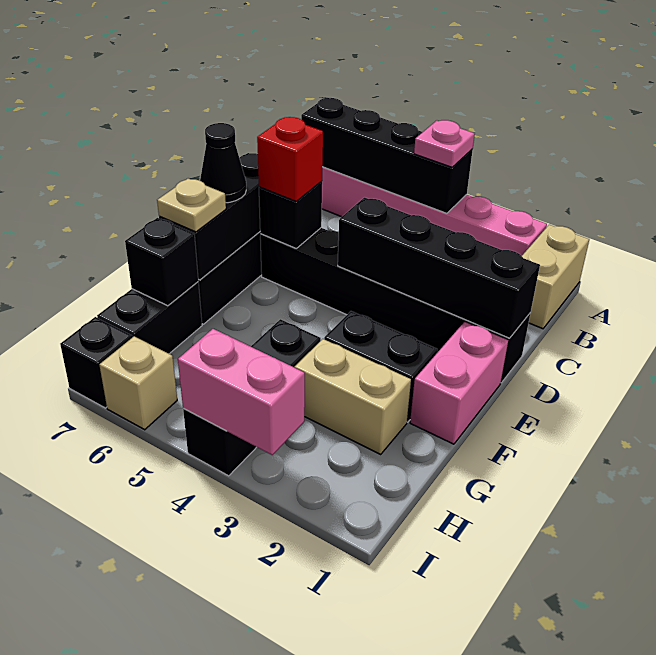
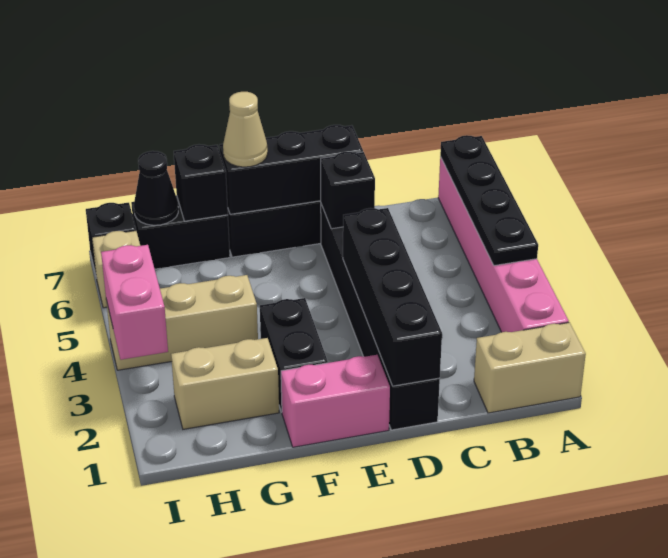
black brick A4:A7 level 2 -> black plate A4:A7 level 2
pink plate A4 level 3 -> none
red brick D6 level 3 -> none
black cone E7 level 3 -> black cone H7 level 2
tan plate F7 level 3 -> tan cone F7 level 3
tan brick G2:G3 level 1 -> tan brick G2:H2 level 1
black brick G4:I4 level 1 -> tan brick G4:I4 level 1

